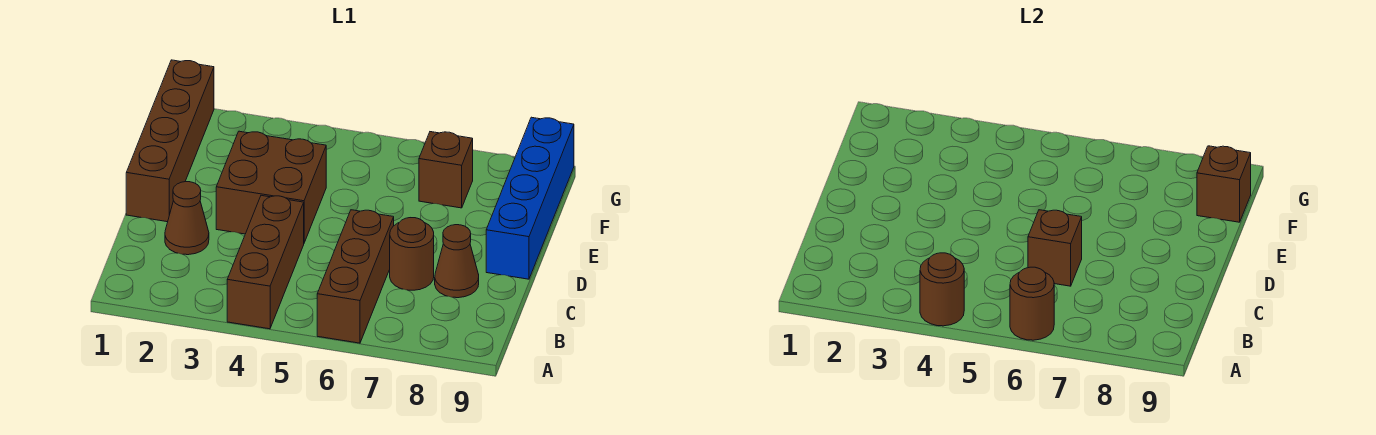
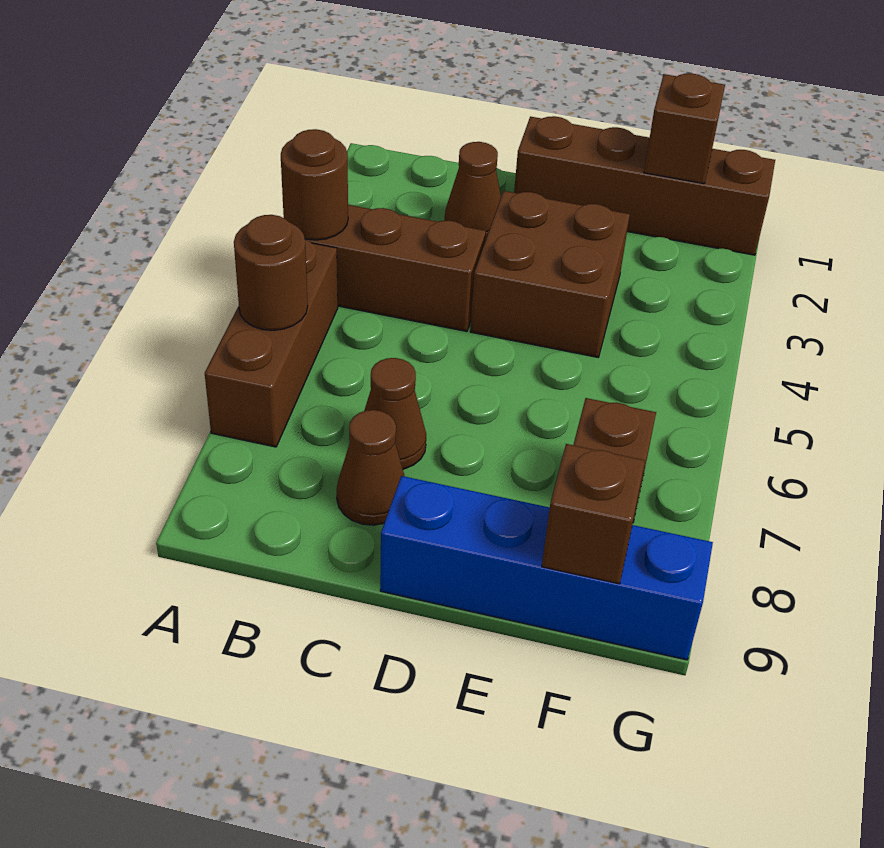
brown brick A6:C6 level 1 -> brown brick A5:A7 level 1
brown brick C6 level 2 -> brown brick F1 level 2
brown round brick C7 level 1 -> brown cone C7 level 1

